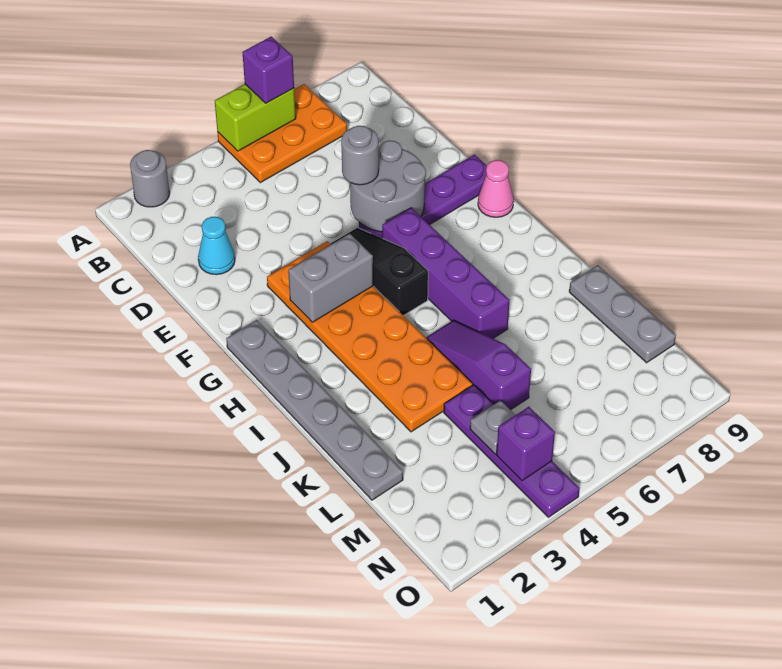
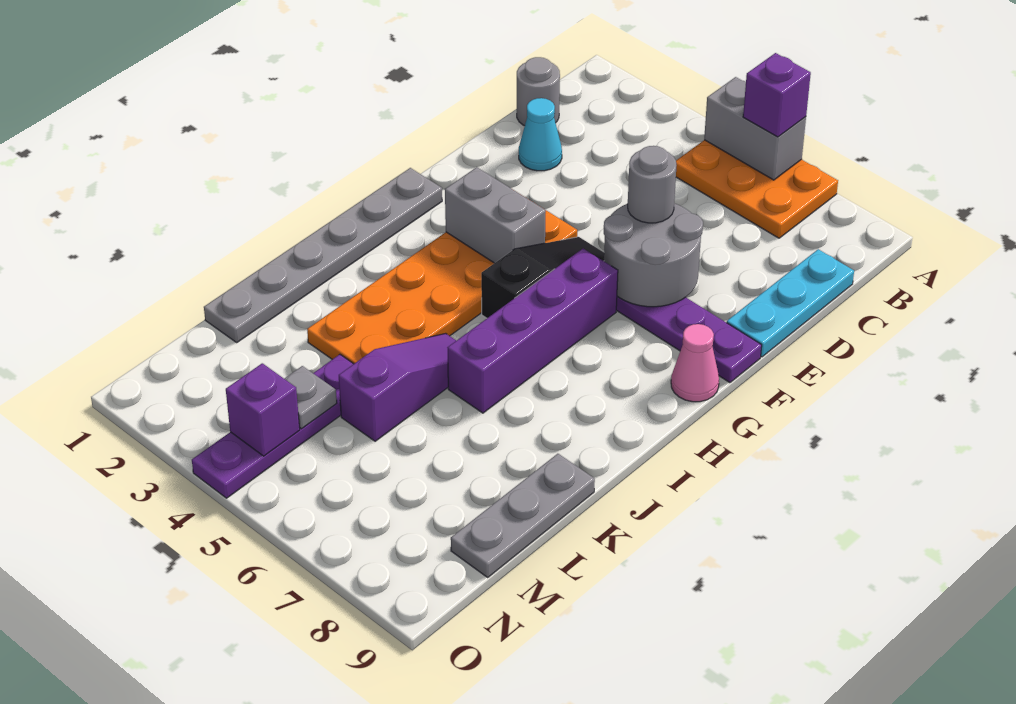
grey round brick A2 level 1 -> grey round brick C1 level 1
lime brick A5:A6 level 2 -> grey brick A5:A6 level 2
none -> cyan plate C9:E9 level 1

